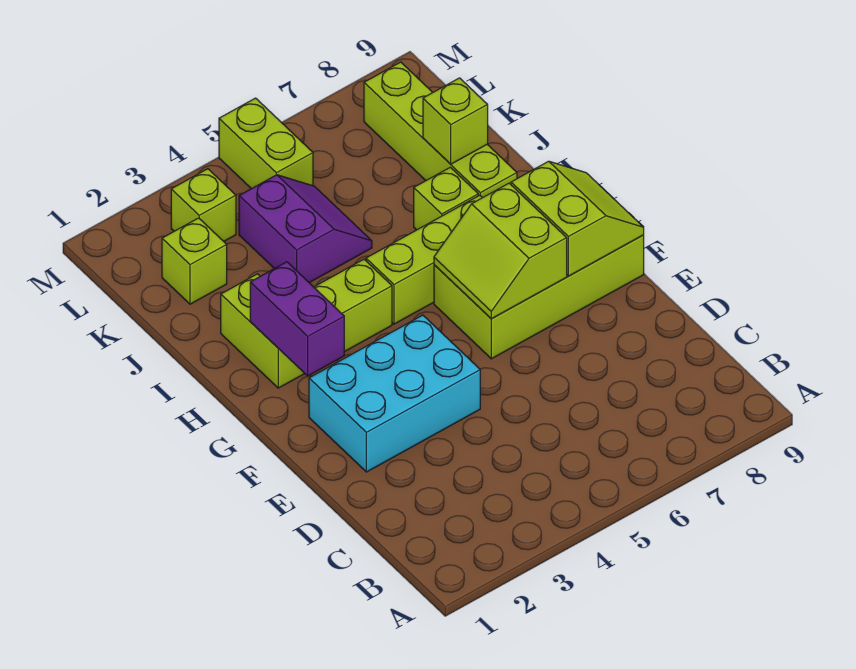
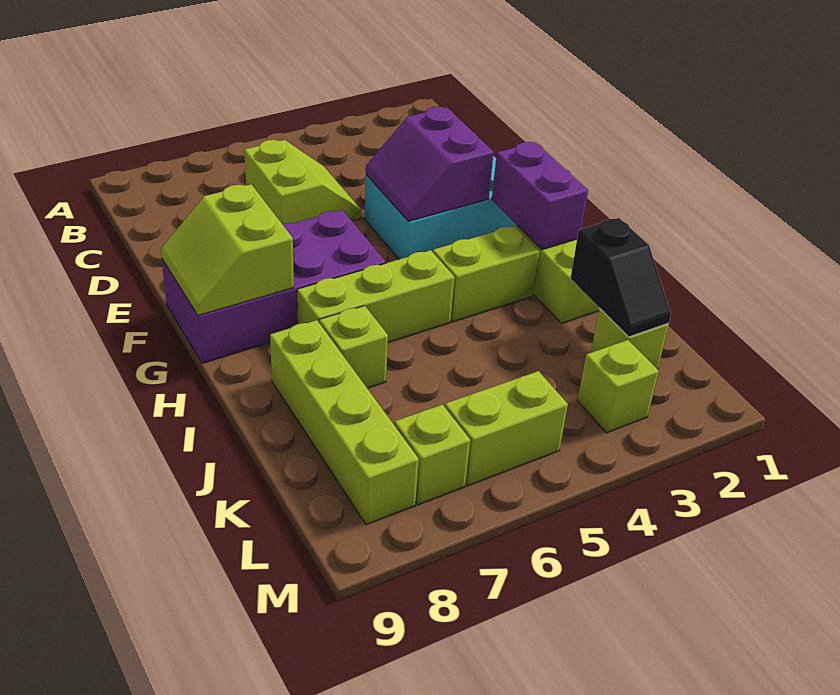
lime brick F6:G9 level 1 -> purple brick F6:G9 level 1
lime slope F6:G7 level 2 top 7 -> lime slope C5:D6 level 1 top 6
none -> black slope J2:K2 level 2 top J
purple slope J4:K5 level 1 top 4 -> purple slope E3:F4 level 2 top 3
lime brick J8 level 2 -> lime brick L7 level 1
lime brick L5:M5 level 1 -> lime brick L5:L6 level 1

